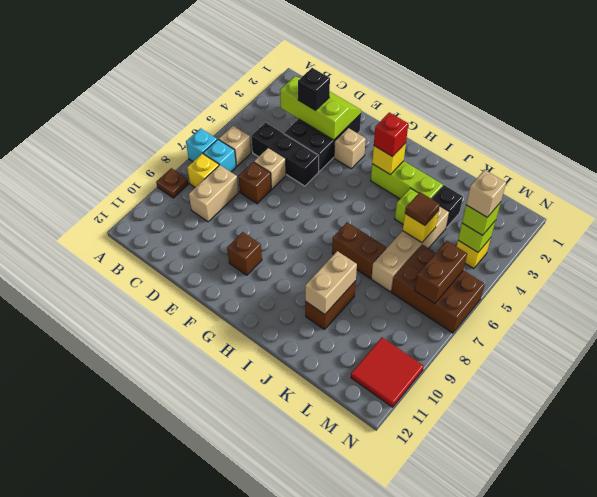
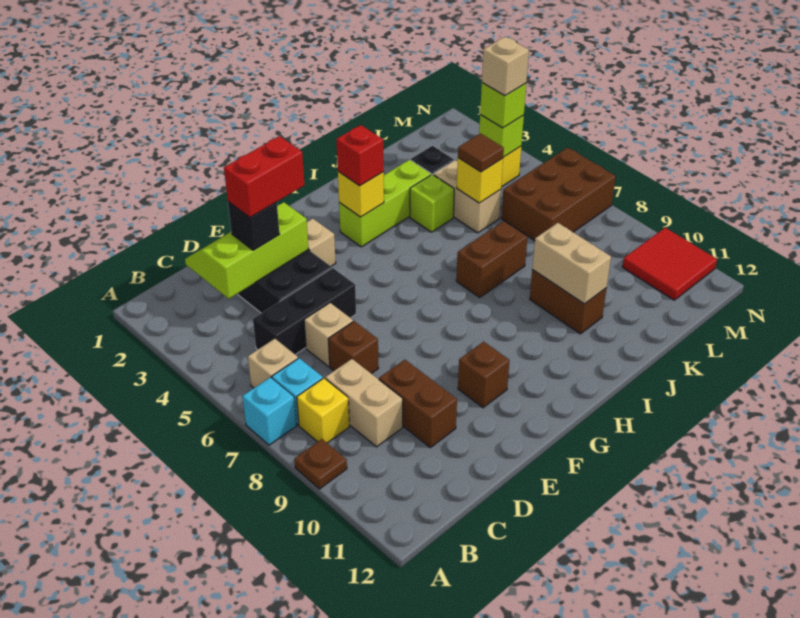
none -> red brick D3:E3 level 4
tan brick K4:K7 level 1 -> tan brick K4:K5 level 1
brown brick M6:M7 level 2 -> brown brick D9:D10 level 1

